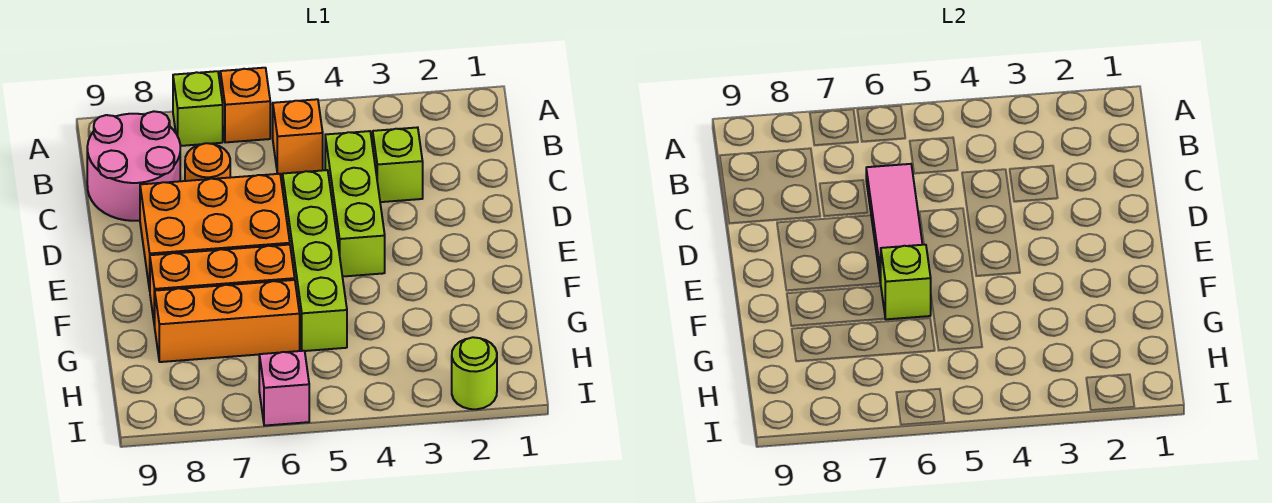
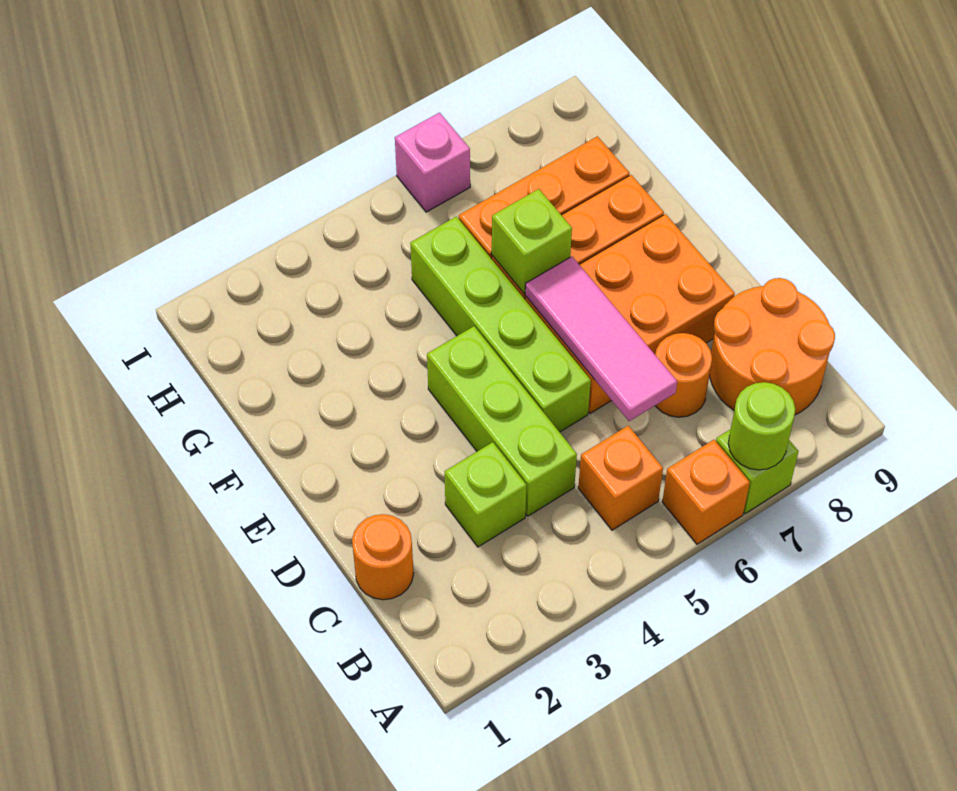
pink round brick B8:C9 level 1 -> orange round brick B8:C9 level 1
none -> orange round brick C1 level 1
lime round brick I2 level 1 -> lime round brick A7 level 2

